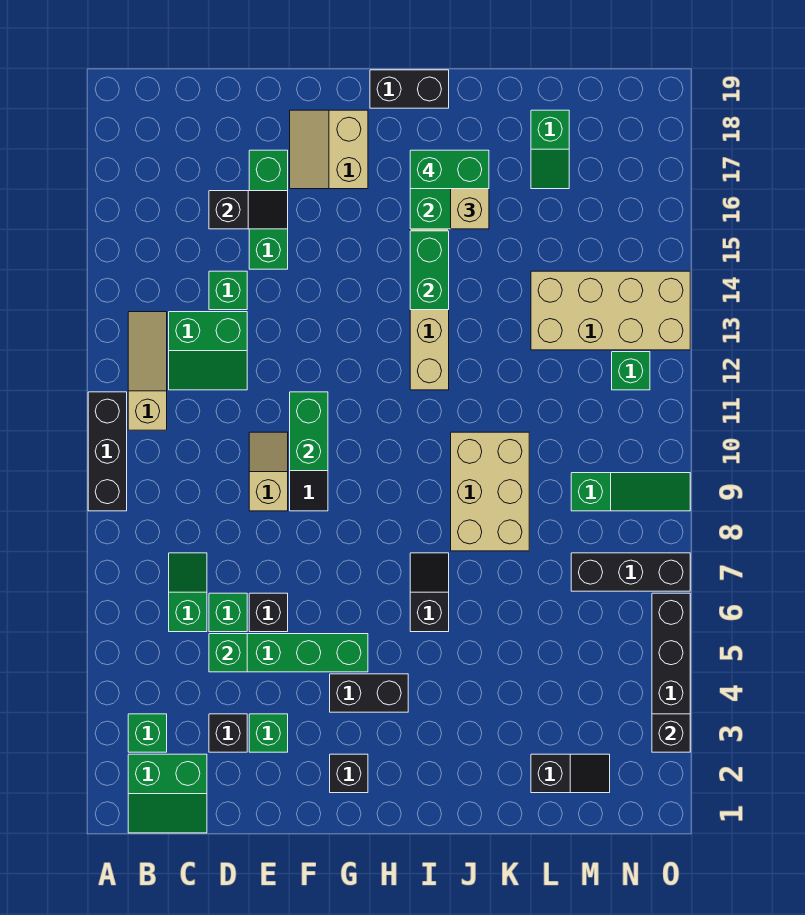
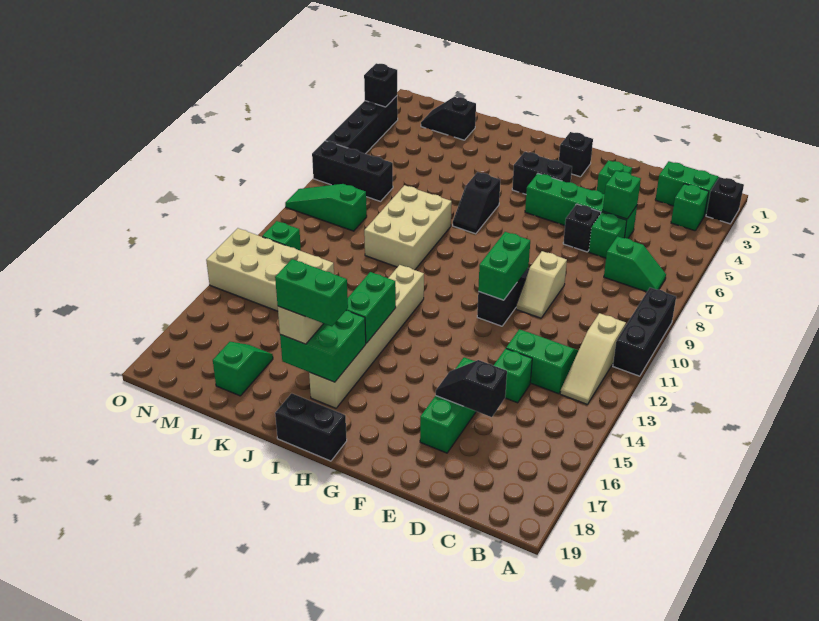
green slope C6:C7 level 1 top 6 -> green slope B7:C7 level 1 top C
black brick D3 level 1 -> black brick A2 level 1
tan slope F17:G18 level 1 top G -> none

